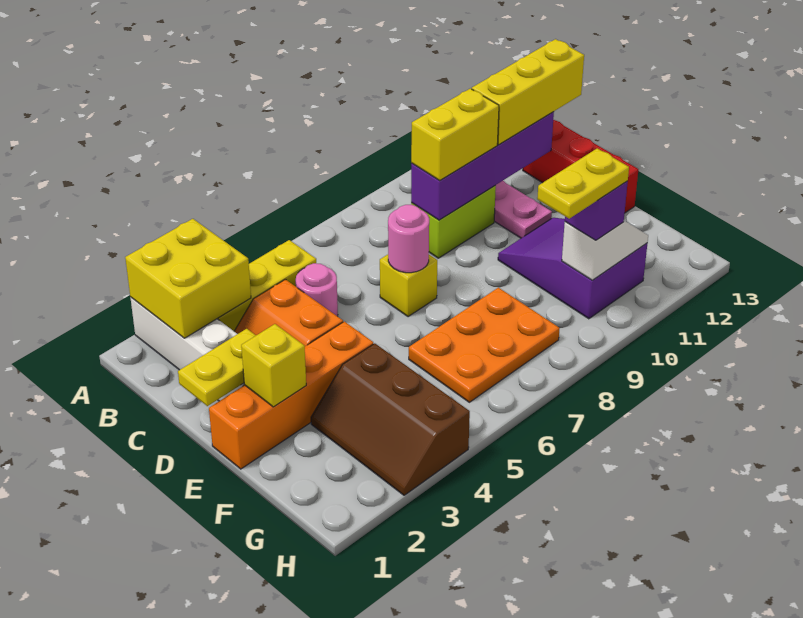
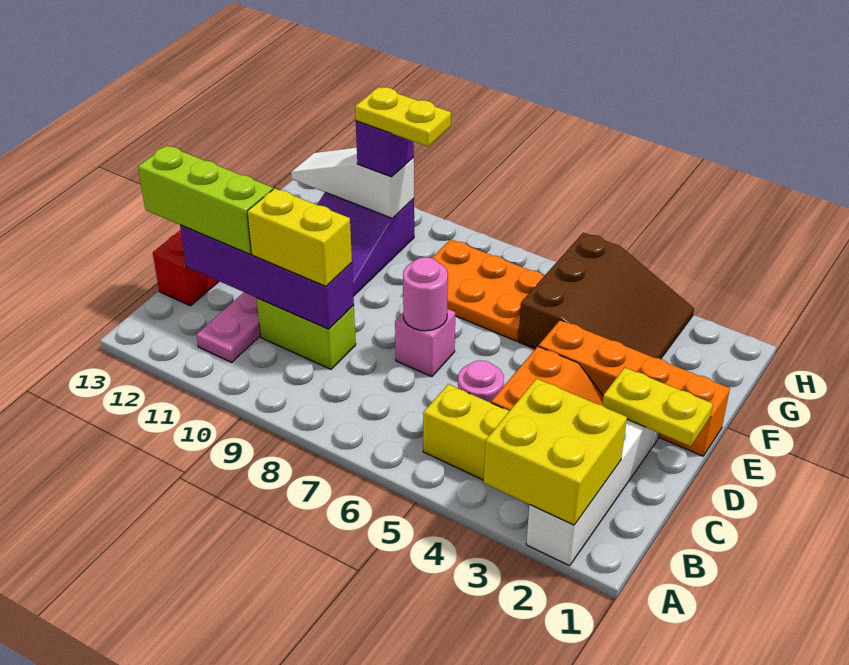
yellow brick C11:C13 level 3 -> lime brick C11:C13 level 3
yellow brick D7 level 1 -> pink brick D7 level 1
yellow brick E2 level 2 -> none
brown slope F3:H4 level 1 top 4 -> brown slope F3:H5 level 1 top 5
white slope G10:G11 level 2 top 10 -> white slope G10:G12 level 2 top 10

